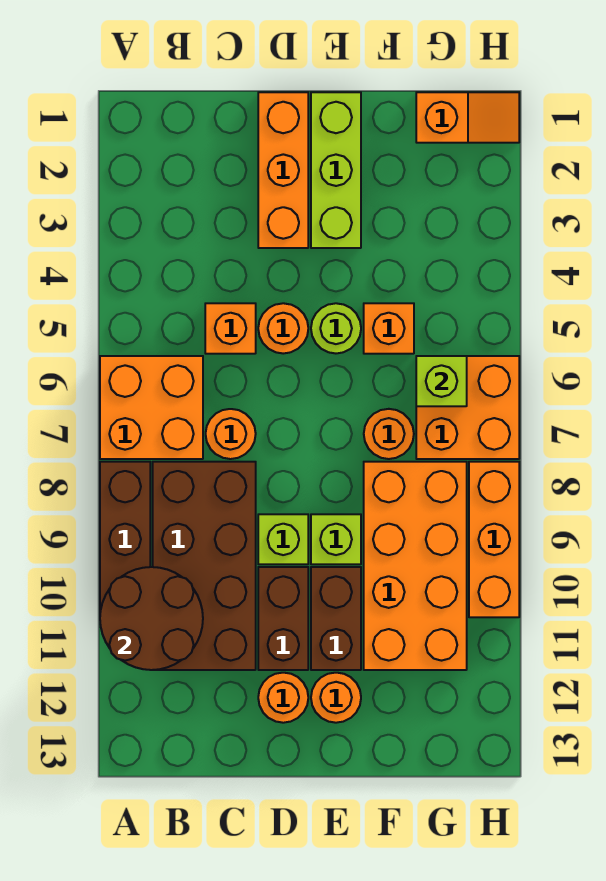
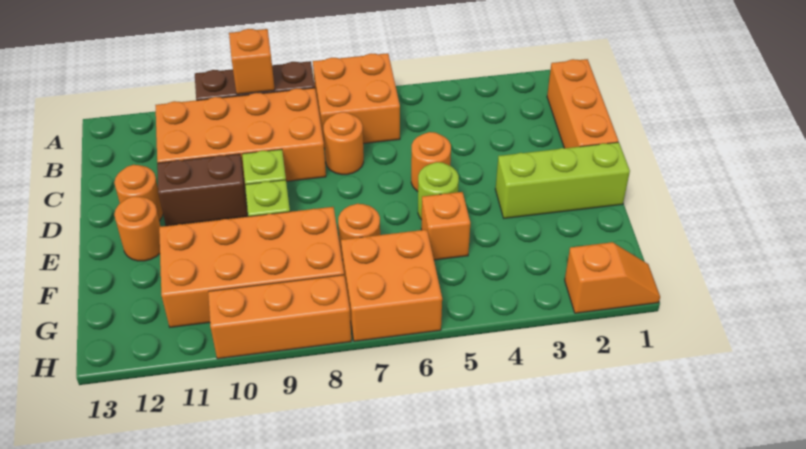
brown round brick A10:B11 level 2 -> none
brown brick B8:C11 level 1 -> orange brick B8:C11 level 1
orange brick C5 level 1 -> orange brick A9 level 2
orange brick D1:D3 level 1 -> orange brick B1:D1 level 1
brown brick E10:E11 level 1 -> none
orange slope G1:H1 level 1 top G -> orange slope H1:H2 level 1 top 2
lime brick G6 level 2 -> none

